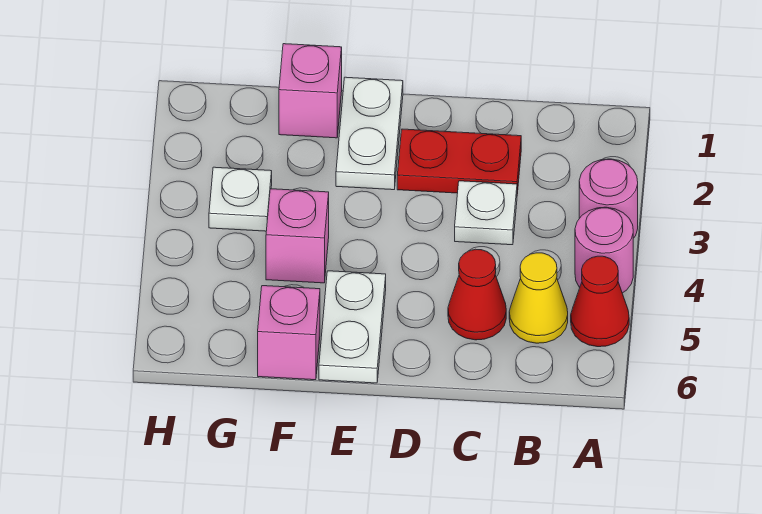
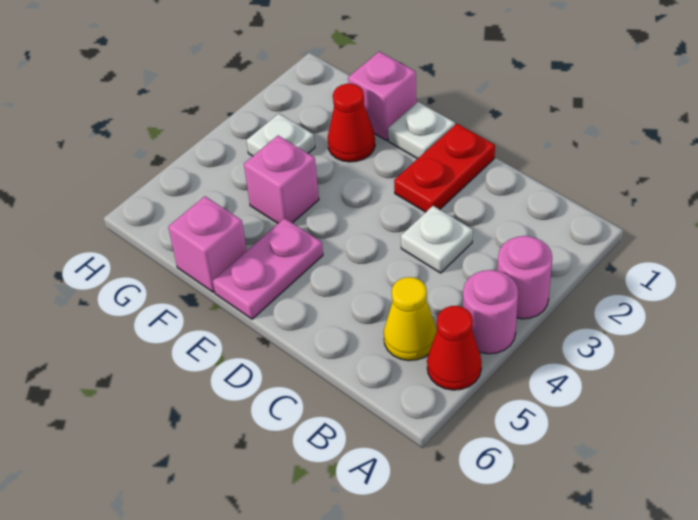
red plate C2:D2 level 1 -> red plate D1:D2 level 1
red cone C5 level 1 -> red cone F2 level 1
white plate E1:E2 level 1 -> white plate E1 level 1
white plate E5:E6 level 1 -> pink plate E5:E6 level 1

